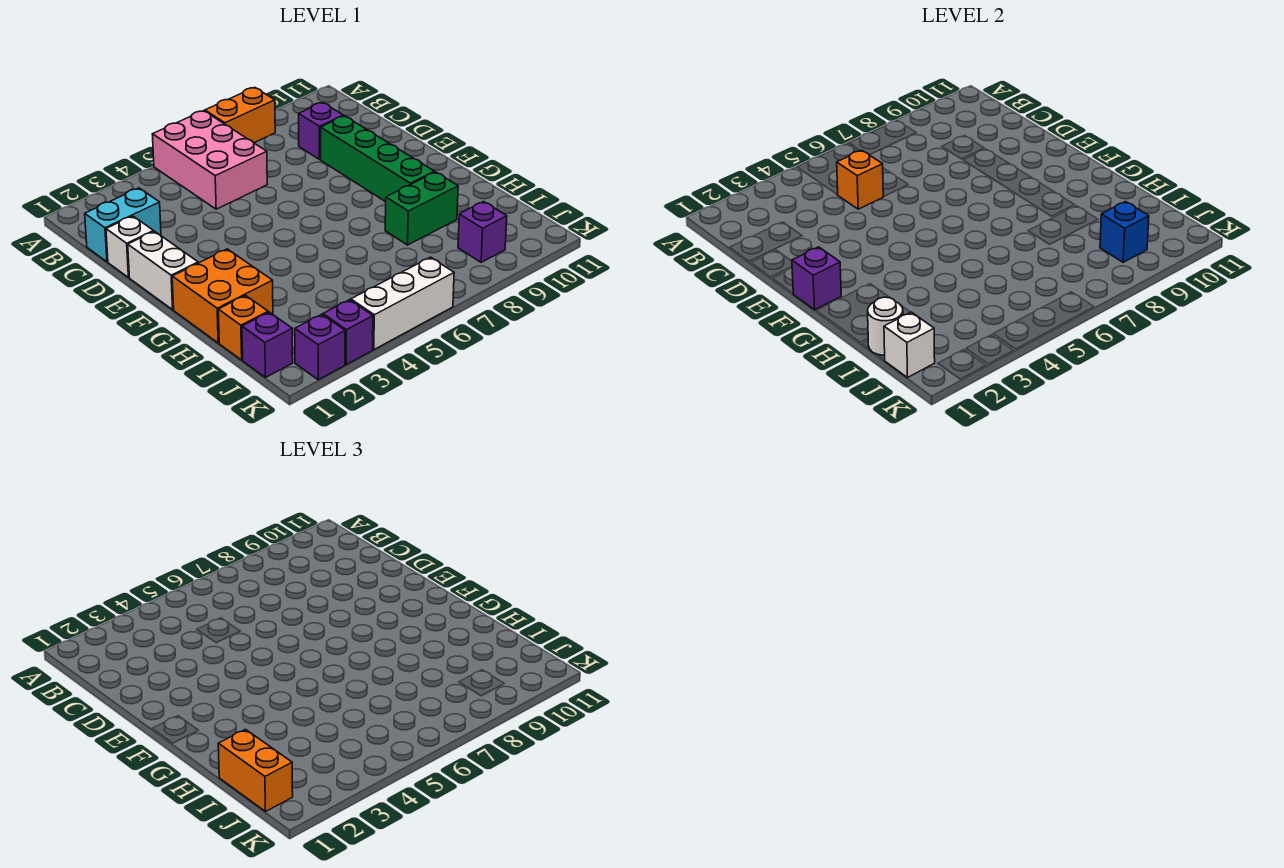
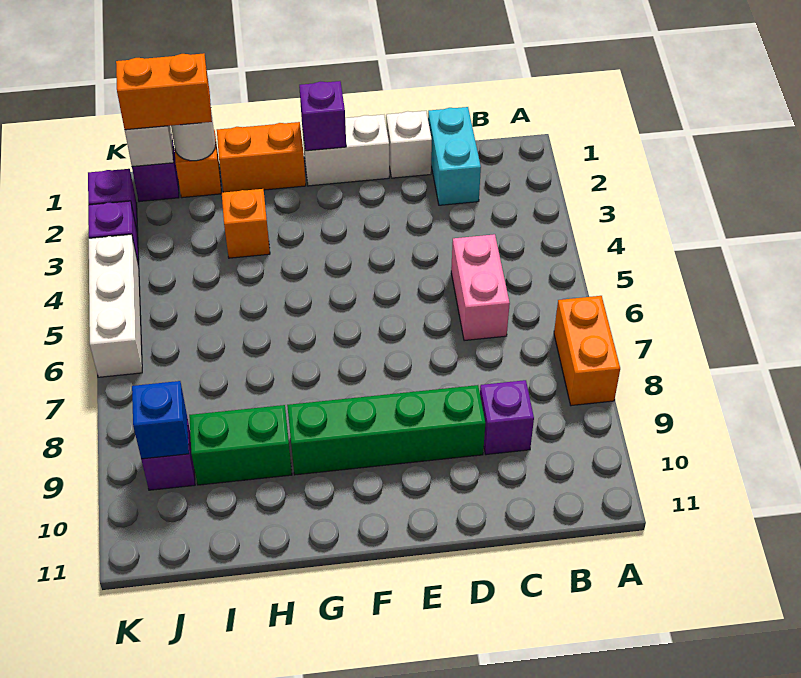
pink brick A5:C6 level 1 -> pink brick C5:C6 level 1
orange brick C5 level 2 -> orange brick H3 level 1
orange brick G1:H2 level 1 -> orange brick G1:H1 level 1
green brick H8:H9 level 1 -> green brick H9:I9 level 1

